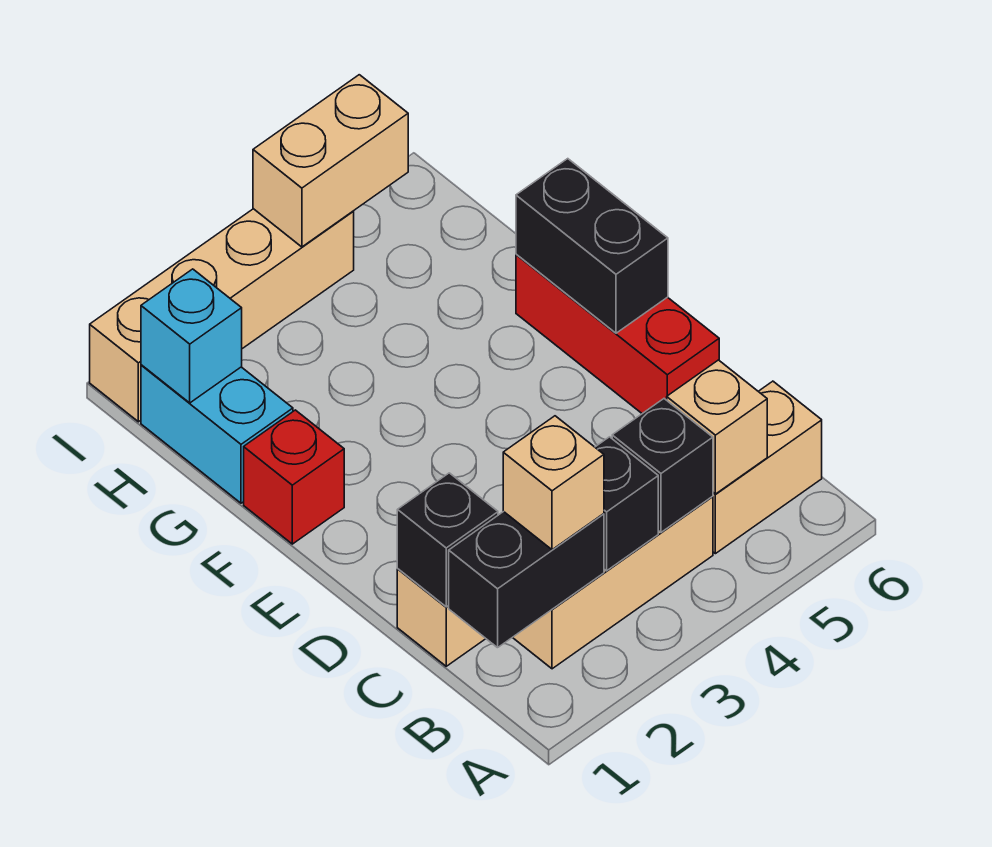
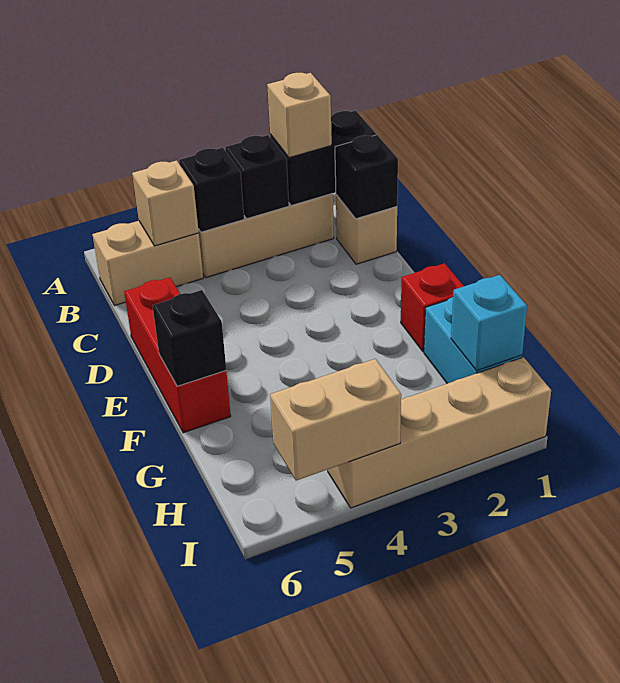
black brick E6:F6 level 2 -> black brick F6 level 2

